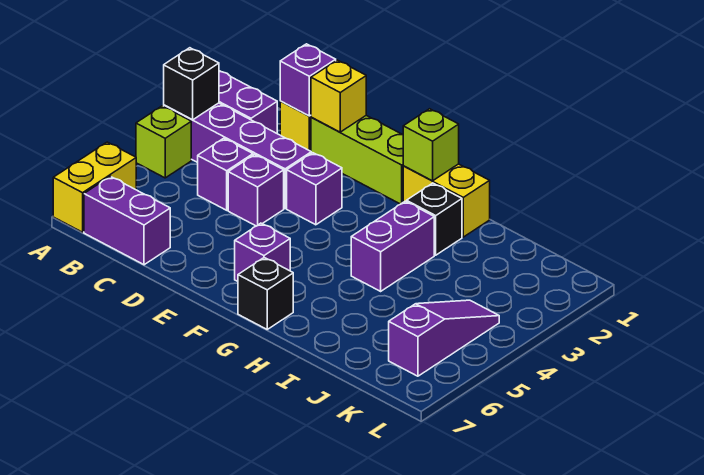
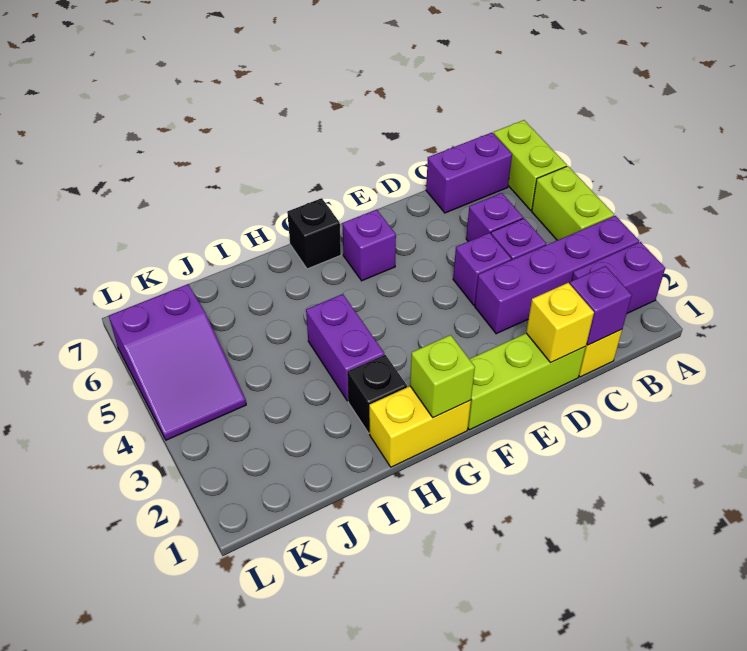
black brick A3 level 2 -> none
lime brick A4 level 1 -> lime brick A4:A5 level 1
yellow brick A6:A7 level 1 -> lime brick A6:A7 level 1
purple brick E3 level 1 -> purple brick C5 level 1
purple slope K4:K6 level 1 top 6 -> purple slope K4:L6 level 1 top 6

